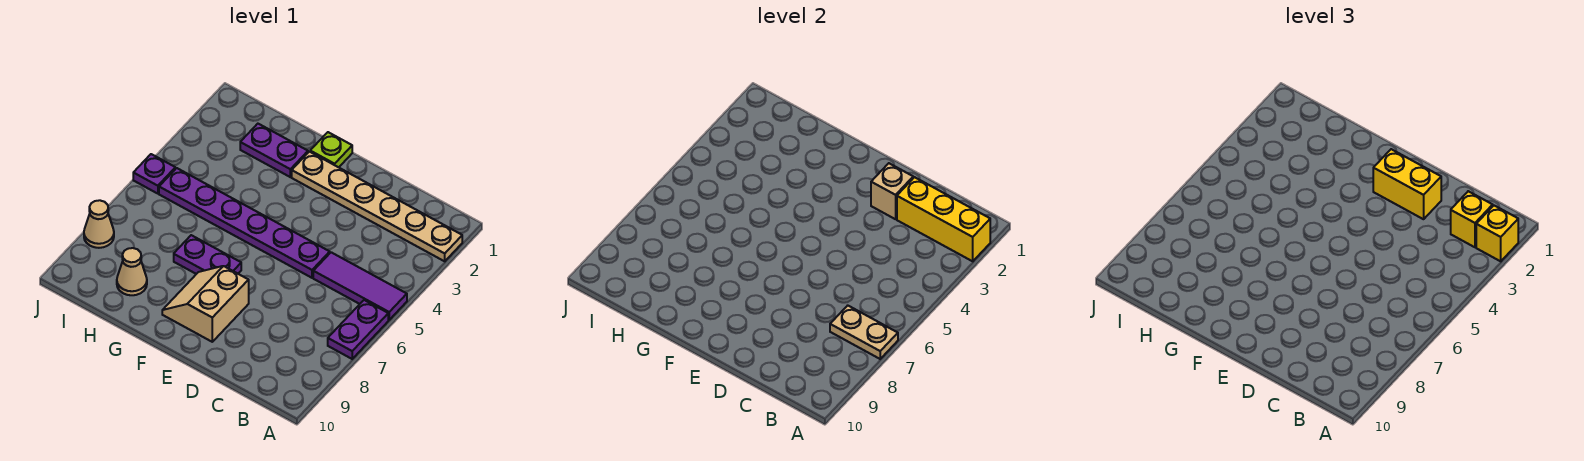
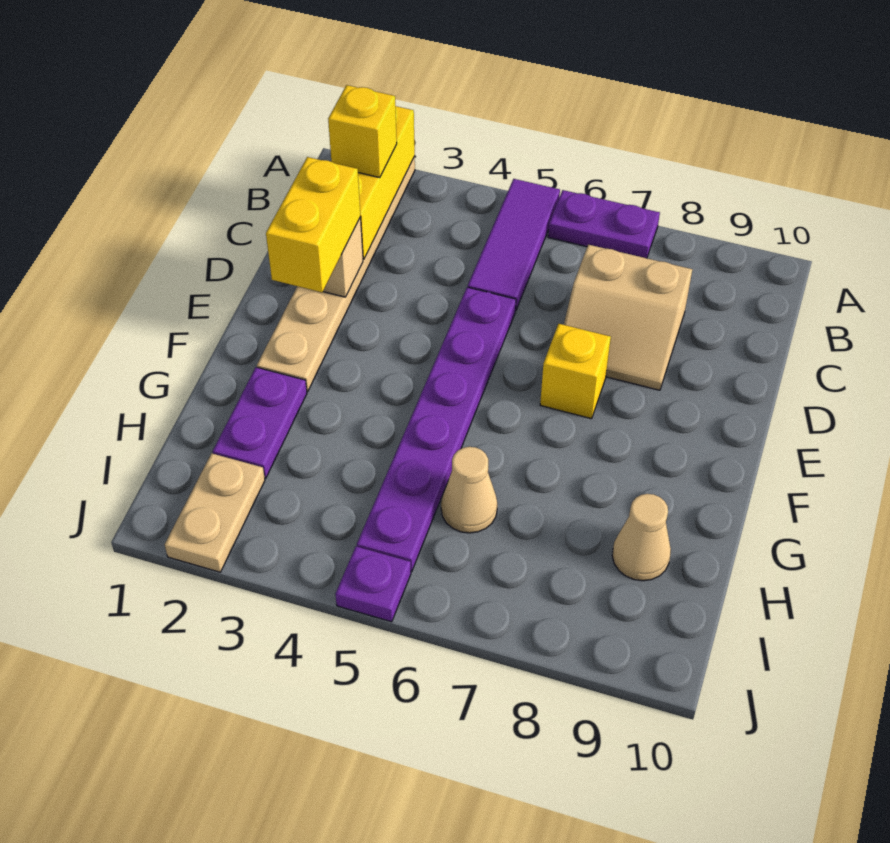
yellow brick A2 level 3 -> yellow brick E7 level 1
tan plate A7:B7 level 2 -> tan plate I2:J2 level 1
tan slope E8:F9 level 1 top E -> tan slope C7:D8 level 1 top C
lime plate F1 level 1 -> none
purple plate F7:G7 level 1 -> none
tan cone J8 level 1 -> tan cone H6 level 1

